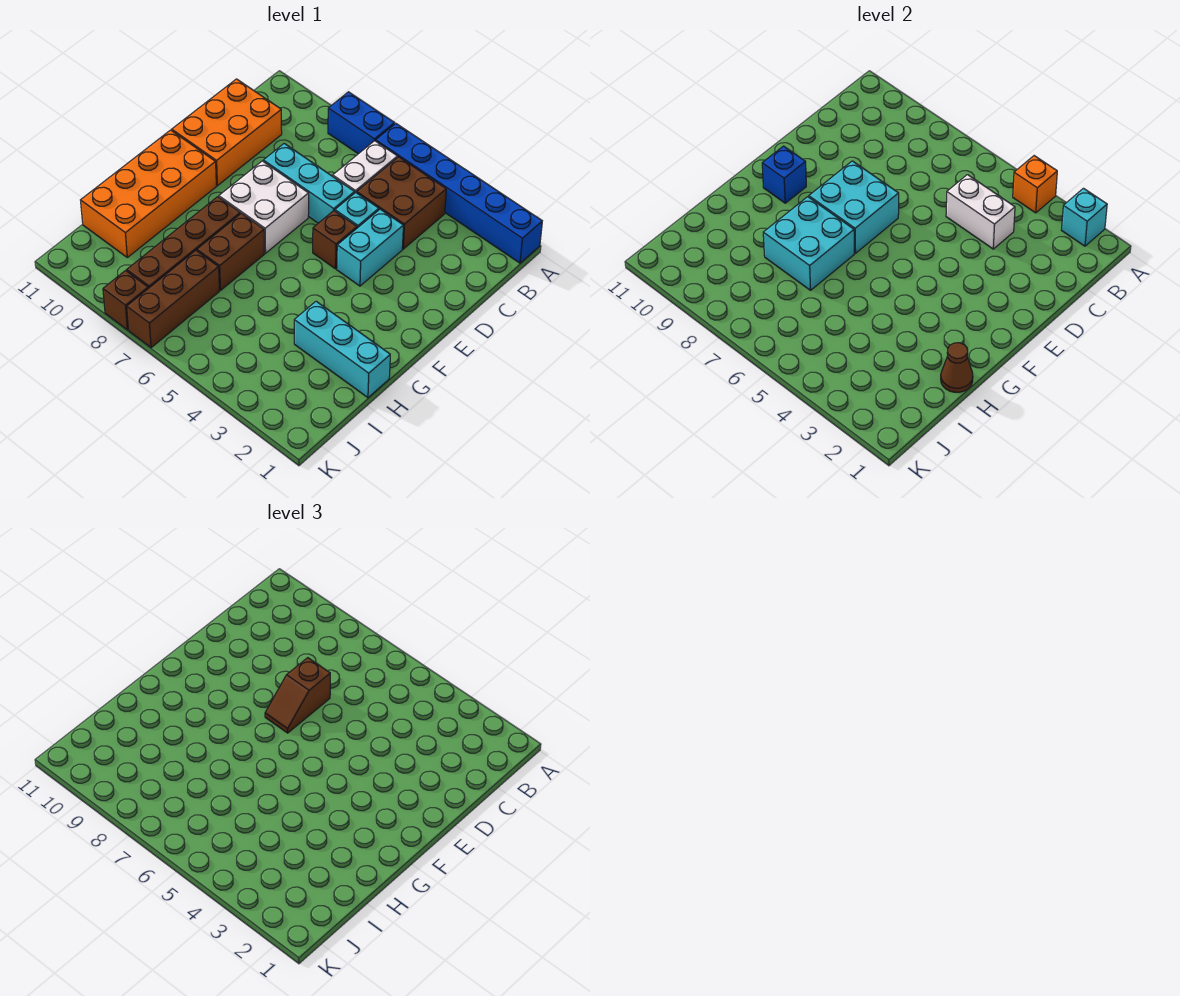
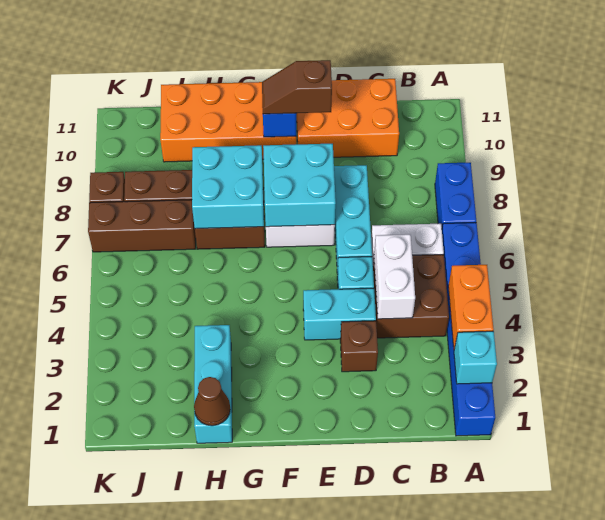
orange brick A4 level 2 -> orange brick A3:A4 level 2
brown slope D7:E7 level 3 top D -> brown slope E10:F10 level 3 top E
brown brick E5 level 1 -> brown brick D3 level 1

